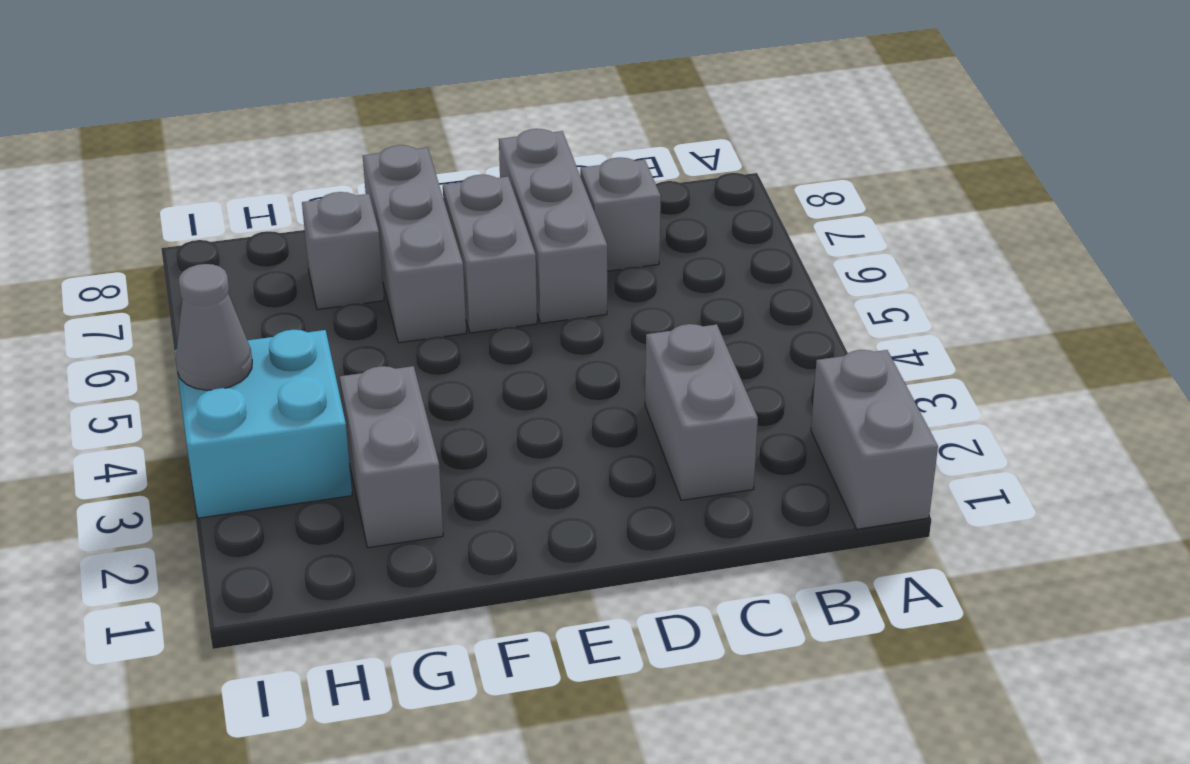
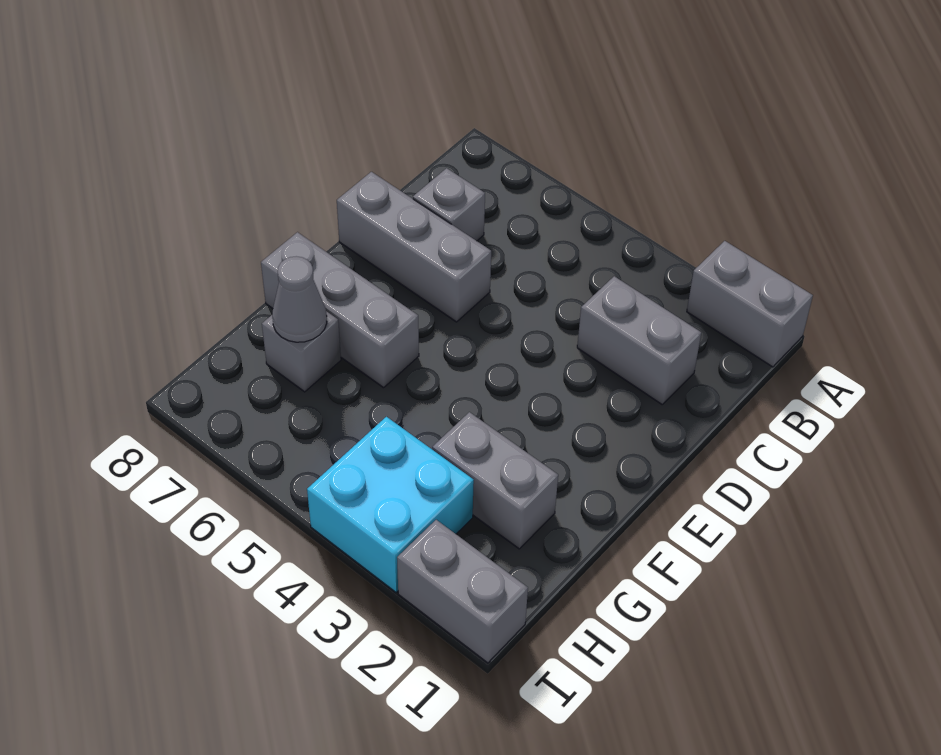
grey brick E6:E7 level 1 -> grey brick I1:I2 level 1
grey cone I4 level 2 -> grey cone G7 level 2

